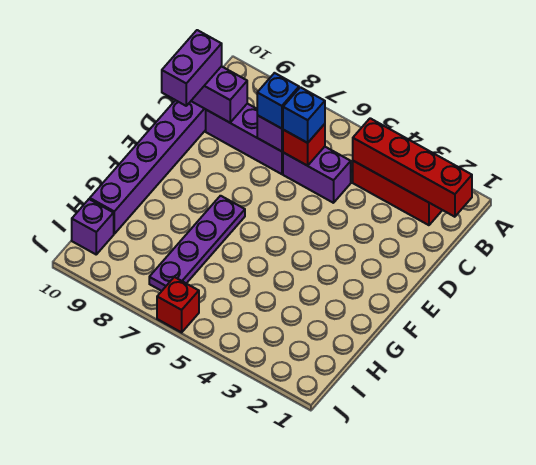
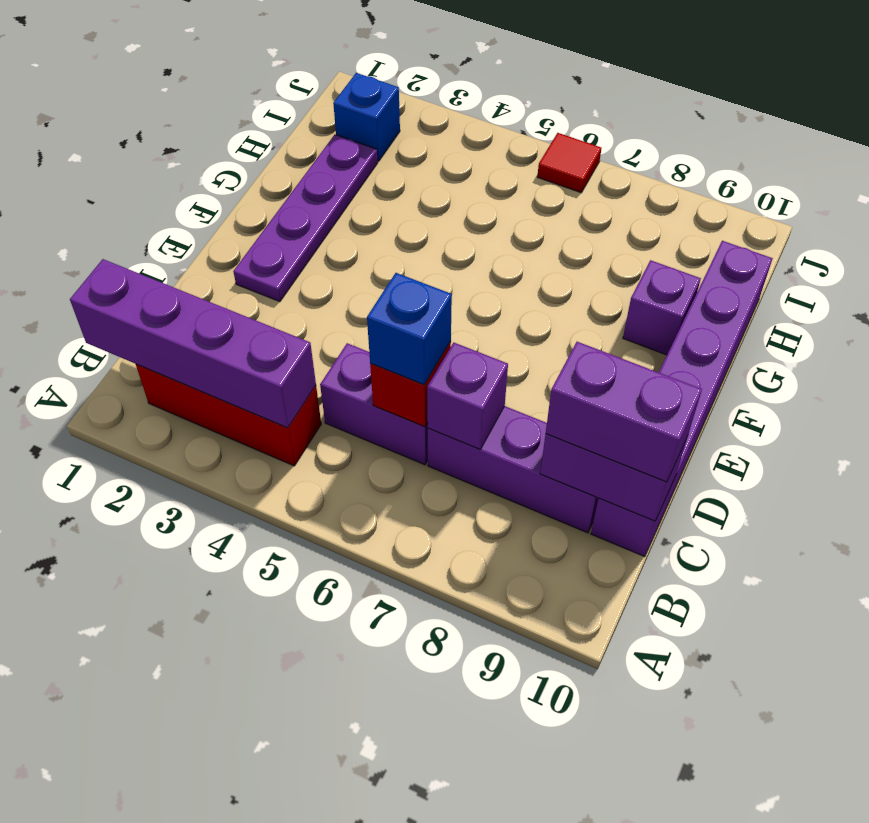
red brick B1:B4 level 2 -> purple brick B1:B4 level 2
blue brick C7 level 3 -> blue brick I2 level 1
purple brick C10:D10 level 3 -> purple brick C9:C10 level 3
purple plate F7:I7 level 1 -> purple plate E2:H2 level 1
purple brick I10 level 1 -> purple brick G9 level 1
red brick J6 level 1 -> red tile J6 level 1

